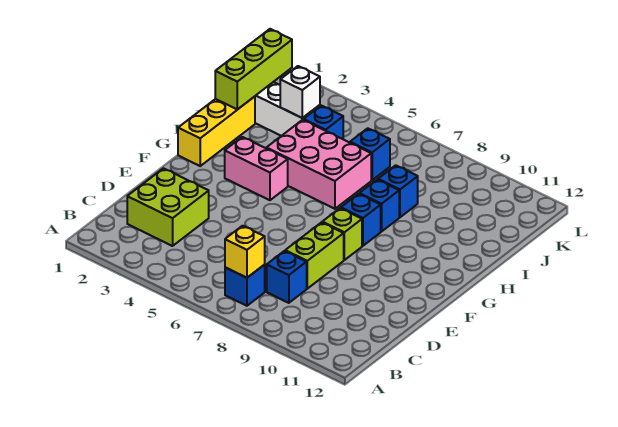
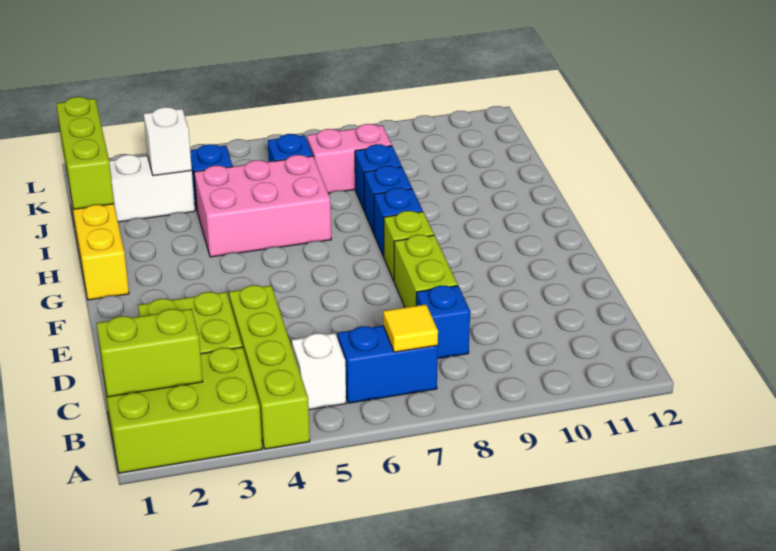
none -> lime brick A1:B3 level 1
none -> lime brick A4:D4 level 1
none -> lime brick B1:B2 level 2
none -> white brick B5 level 1
blue brick B7 level 1 -> blue brick B6:B7 level 1
yellow brick B7 level 2 -> yellow tile B7 level 2
pink brick G3:G4 level 1 -> pink brick J7:J8 level 1

